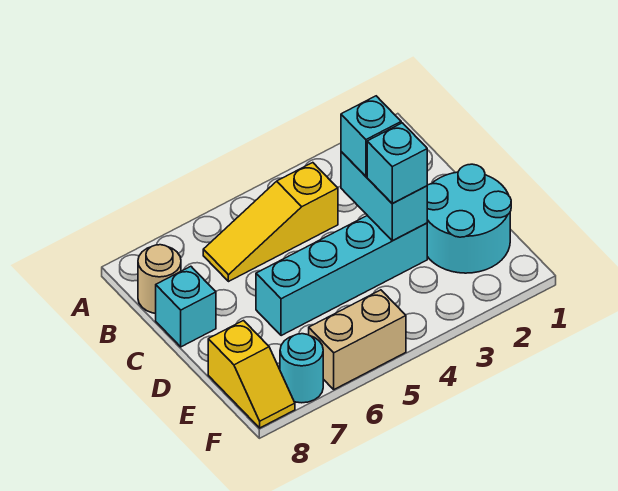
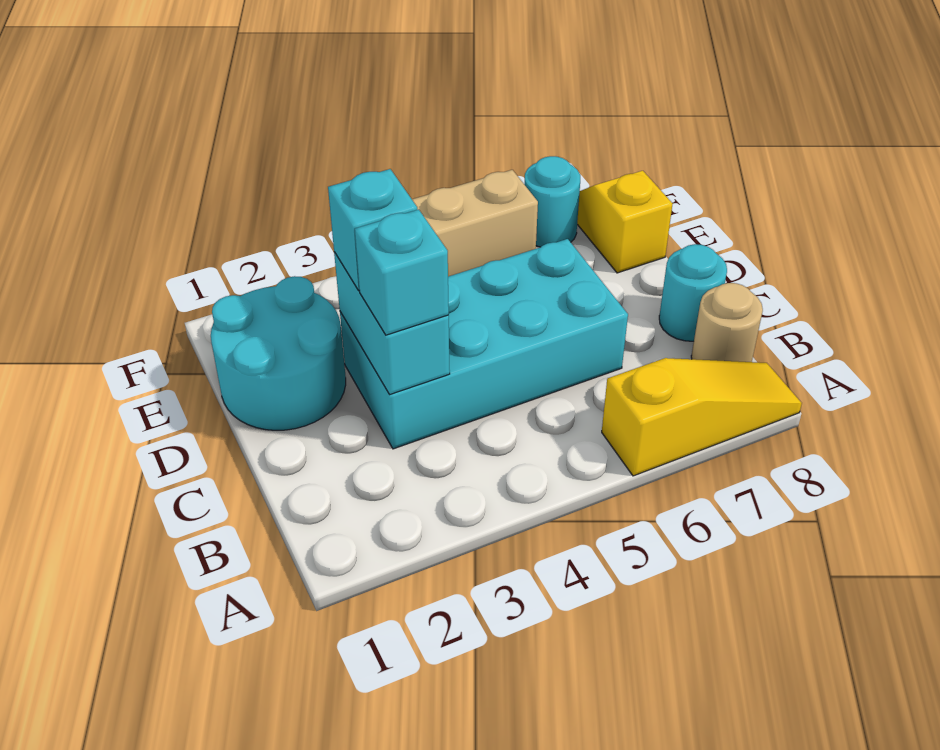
yellow slope B4:B6 level 1 top 4 -> yellow slope A6:A8 level 1 top 6
cyan brick C8 level 1 -> cyan round brick C8 level 1
cyan brick D3:D6 level 1 -> cyan brick C3:D6 level 1

